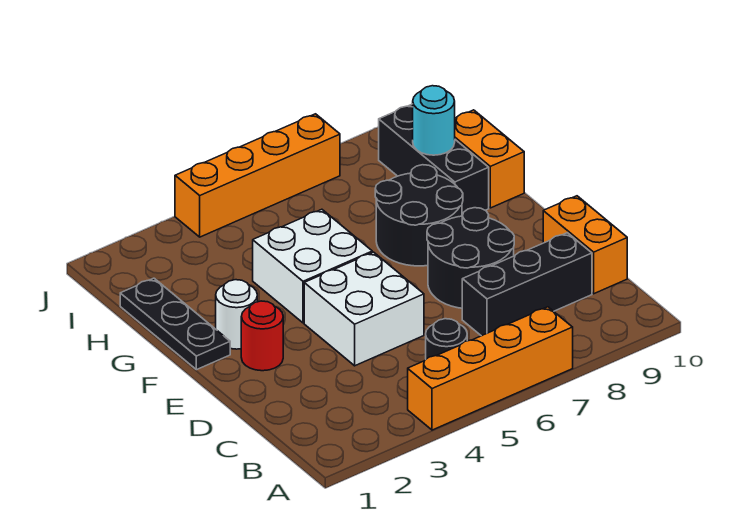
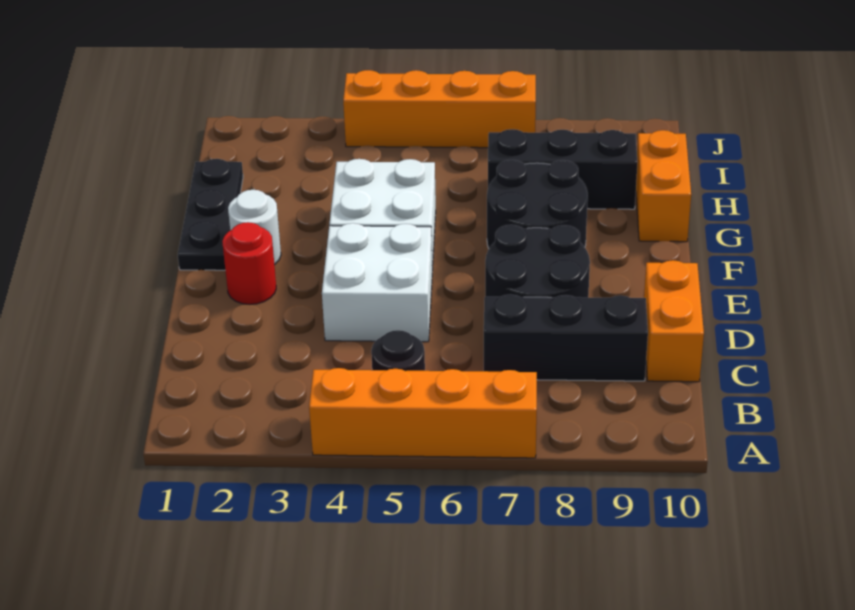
black brick G9:I9 level 1 -> black brick H7:H9 level 1
cyan round brick H9 level 2 -> none

